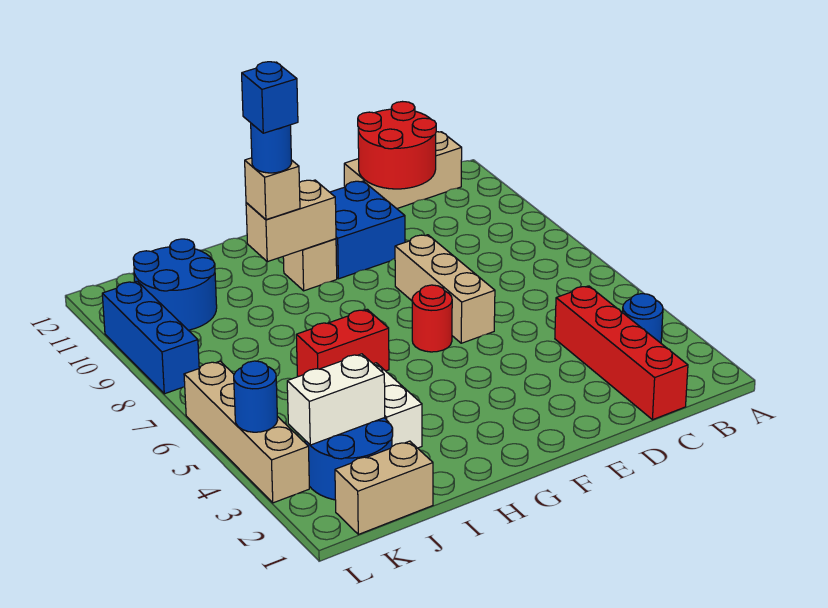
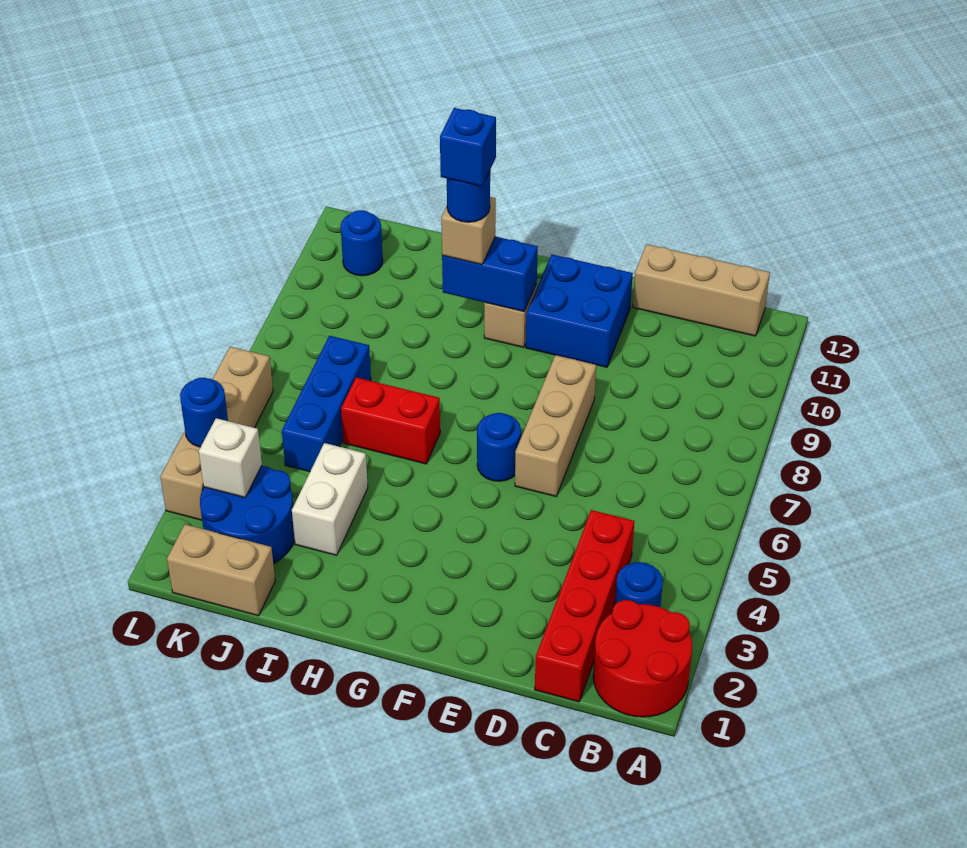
red round brick C11:D12 level 2 -> red round brick A1:B2 level 1
red round brick F6 level 1 -> blue round brick F6 level 1
tan brick G10:H10 level 2 -> blue brick G10:H10 level 2
white brick J3:K3 level 2 -> white brick K3 level 2
blue round brick J10:K11 level 1 -> blue round brick K11 level 1
blue brick L8:L10 level 1 -> blue brick J5:J7 level 1

